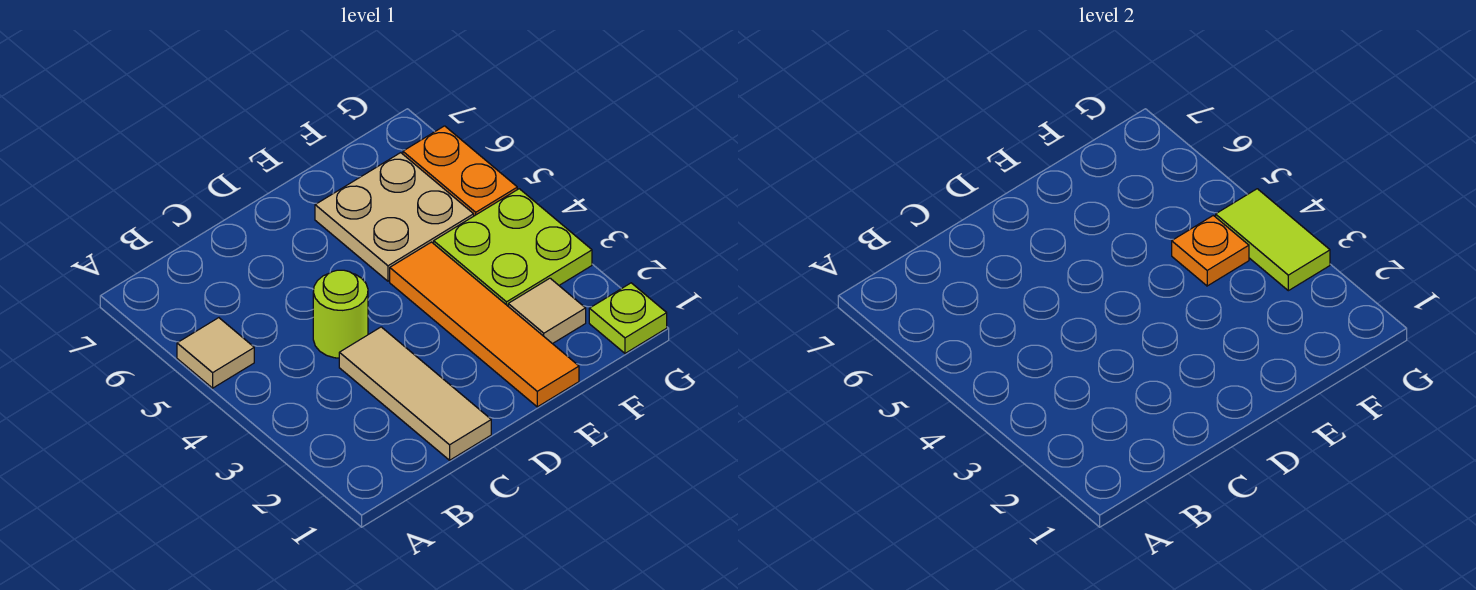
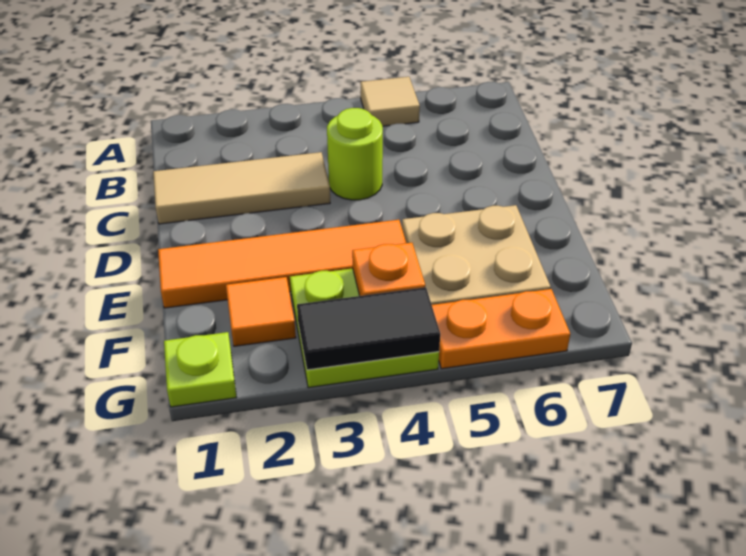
tan tile F2 level 1 -> orange tile F2 level 1
lime tile G3:G4 level 2 -> black tile G3:G4 level 2

